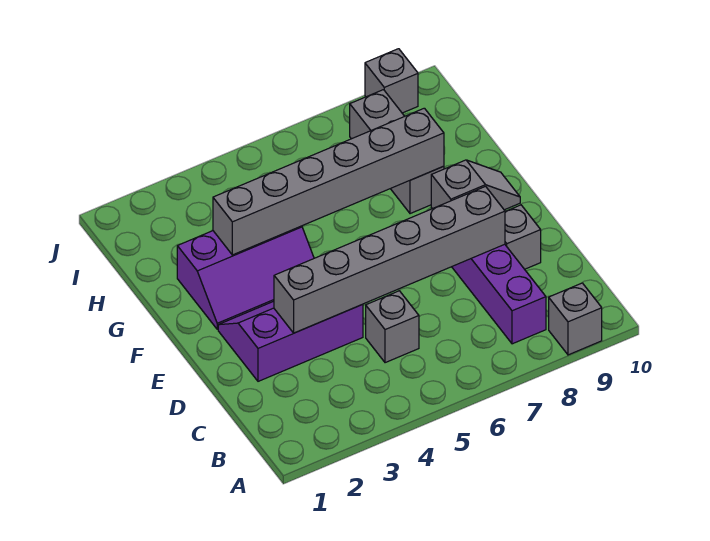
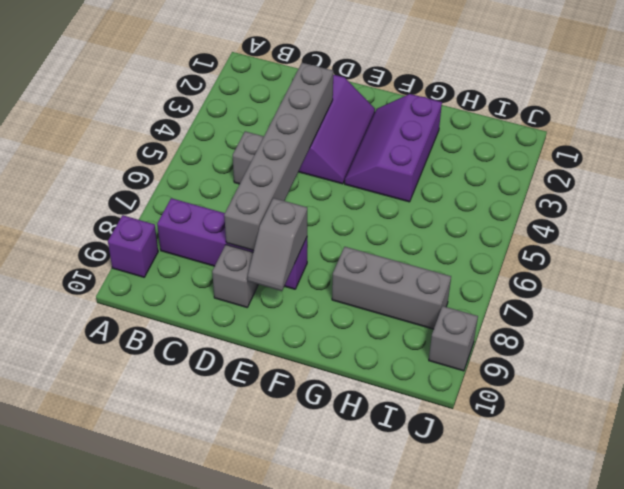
grey brick A9 level 1 -> purple brick A9 level 1
grey brick G3:G8 level 2 -> none

